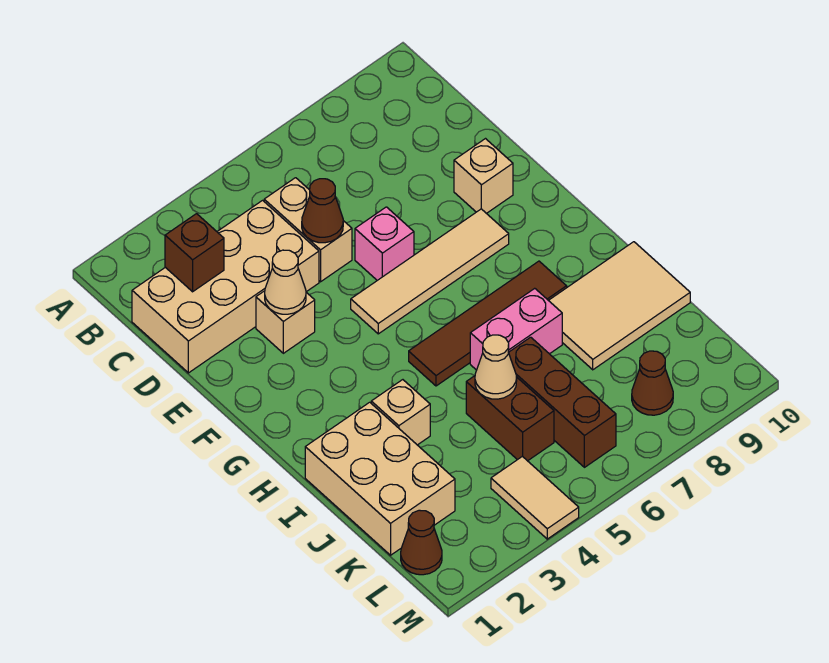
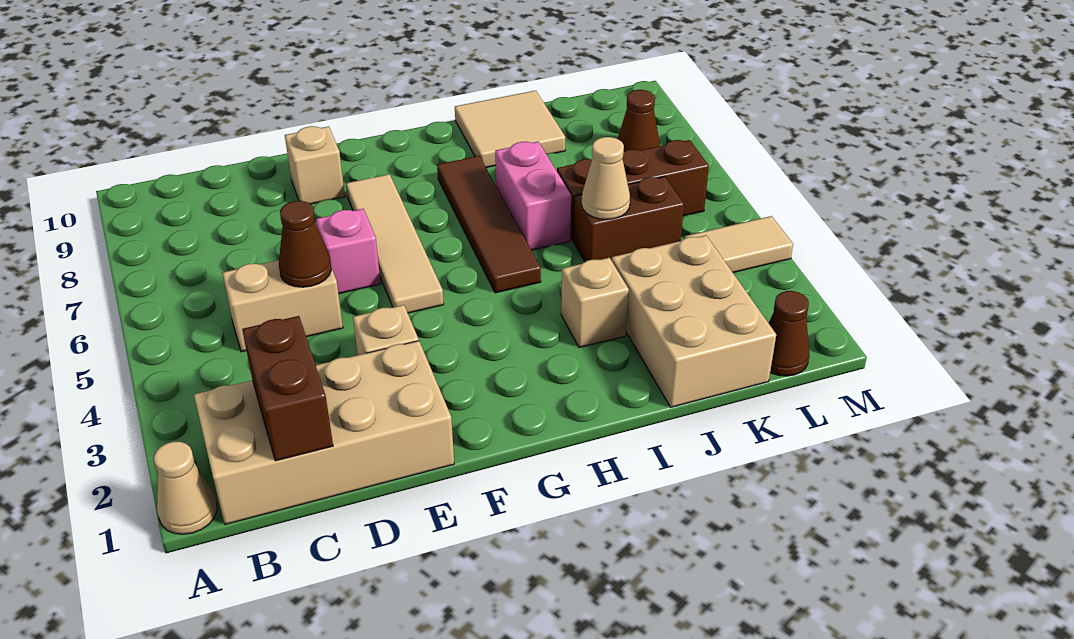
tan brick C1:D4 level 1 -> tan brick B1:E2 level 1
brown brick C2 level 2 -> brown brick C1:C2 level 2
tan cone E3 level 2 -> tan cone A1 level 1
tan brick I1:K2 level 1 -> tan brick J1:K3 level 1
tan tile I8:J10 level 1 -> tan tile I9:J10 level 1

